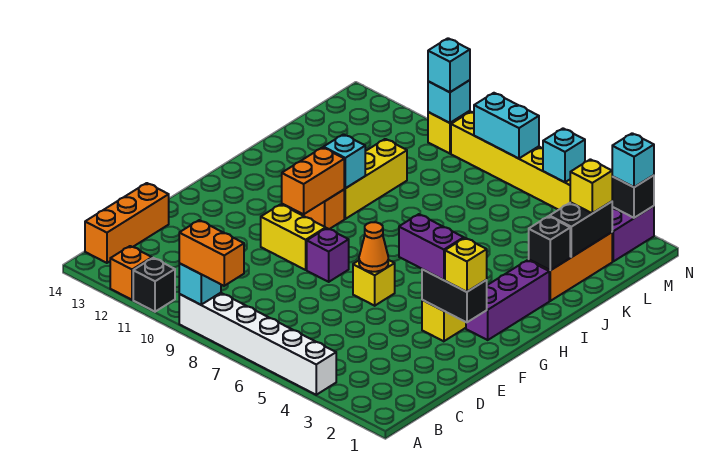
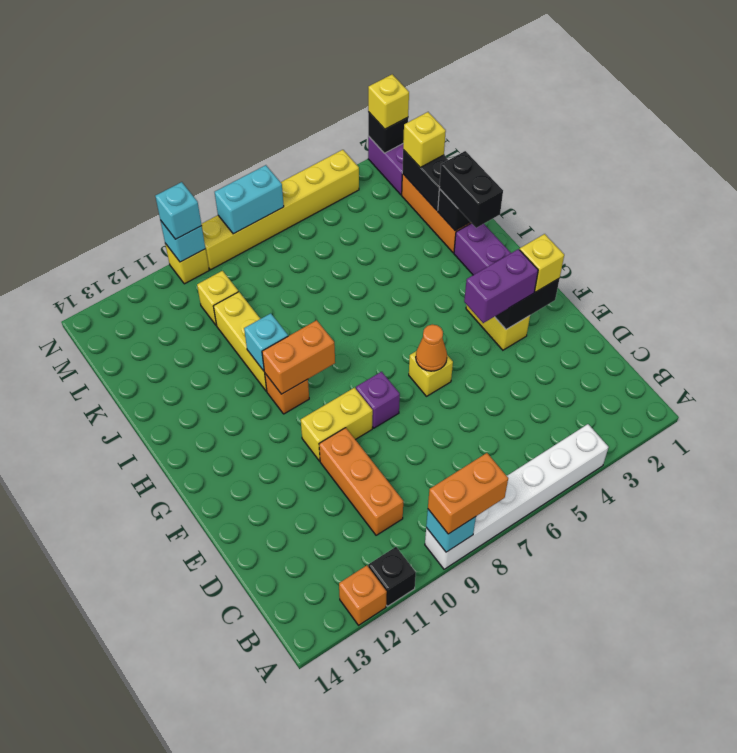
orange brick B14:D14 level 1 -> orange brick C10:E10 level 1
orange brick G10:H10 level 2 -> orange brick H9:H10 level 2
none -> black brick I2:J2 level 3
none -> yellow brick L10 level 1
cyan brick N2 level 3 -> yellow brick N2 level 3
cyan brick N5 level 2 -> none

